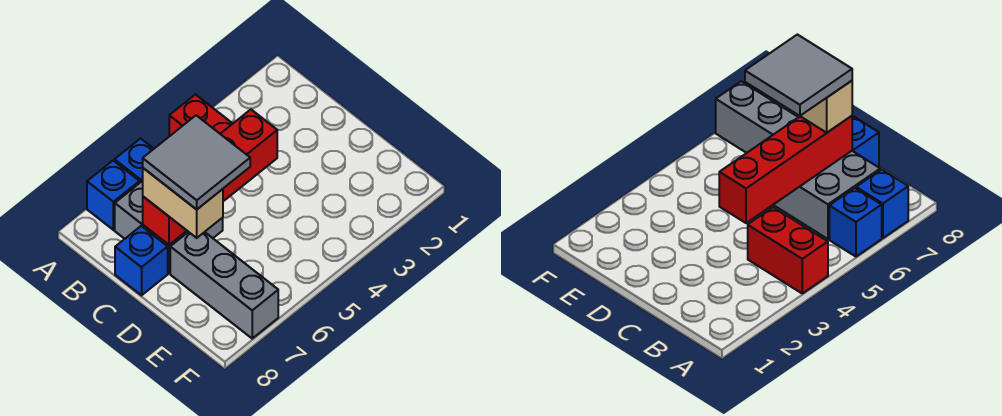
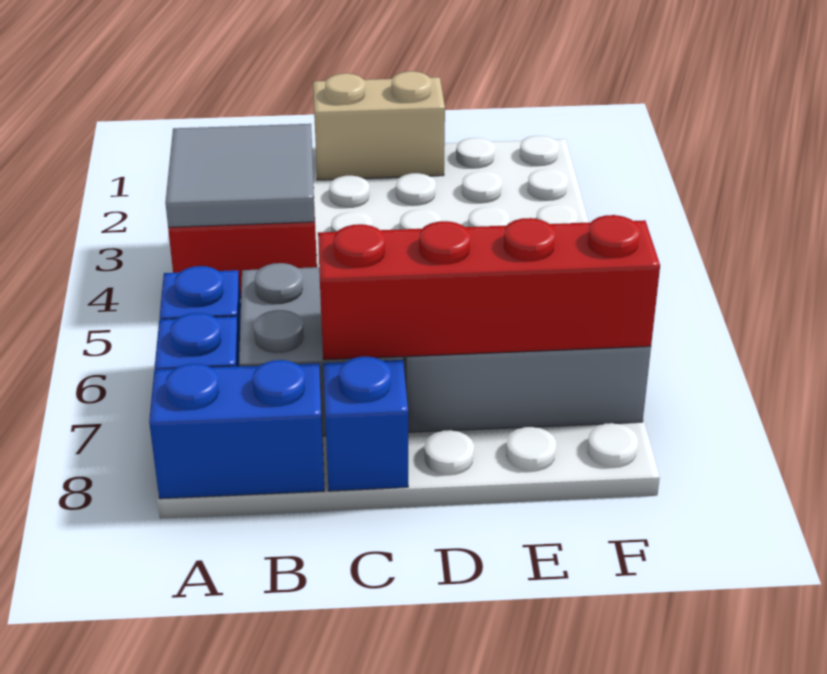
none -> blue brick A8:B8 level 1
red brick C4:C7 level 2 -> red brick C7:F7 level 2
grey tile C6:D7 level 4 -> grey tile A3:B4 level 2
tan brick C7:D7 level 3 -> tan brick C1:D1 level 1

